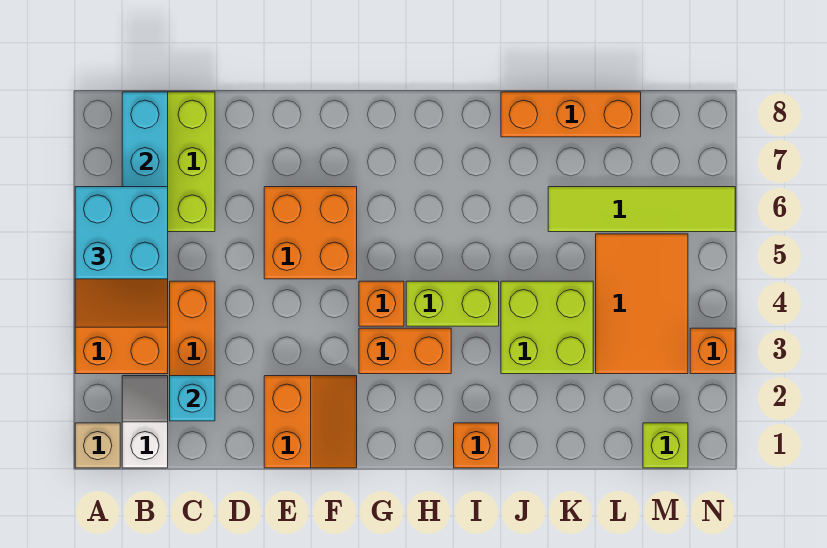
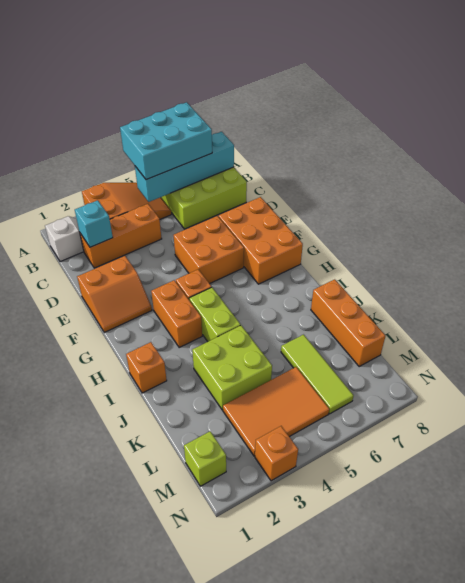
tan brick A1 level 1 -> none
cyan brick A5:B6 level 3 -> cyan brick A5:B7 level 3
none -> orange brick E7:G8 level 1
lime tile K6:N6 level 1 -> lime tile K6:M6 level 1

